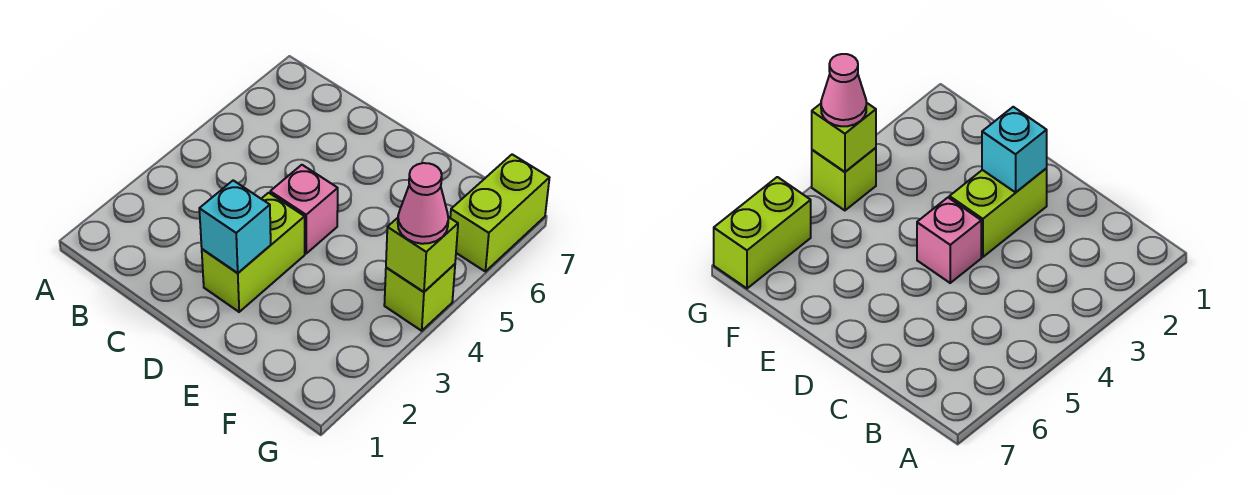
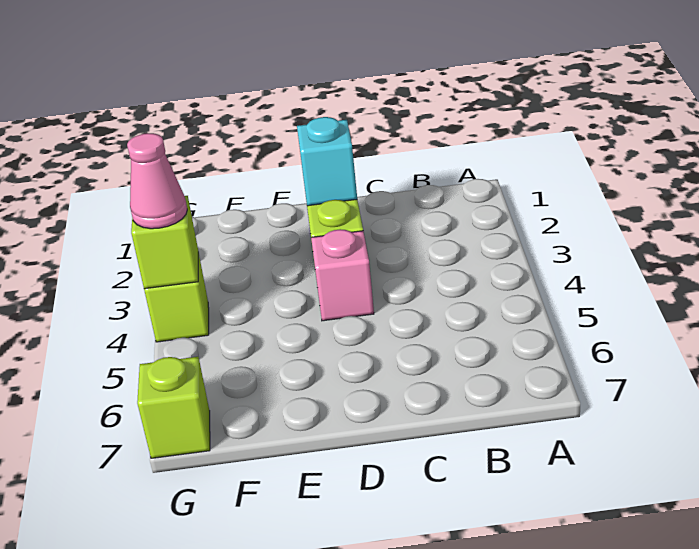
lime brick G6:G7 level 1 -> lime brick G7 level 1

